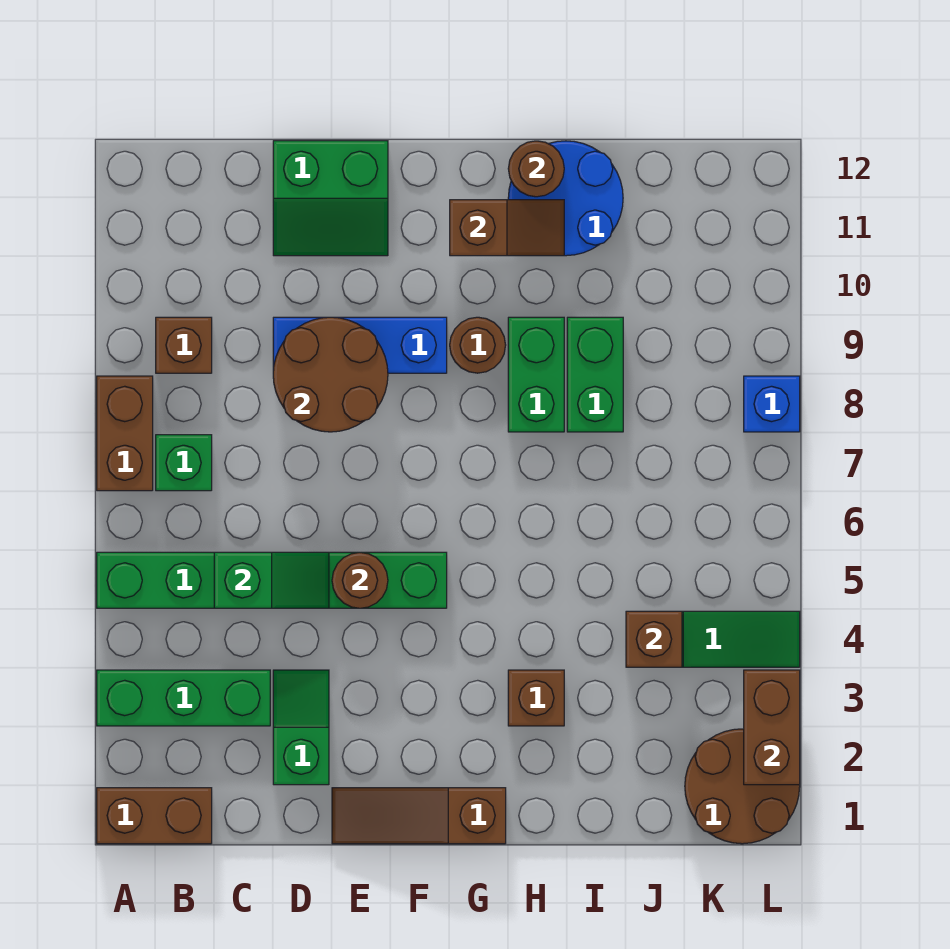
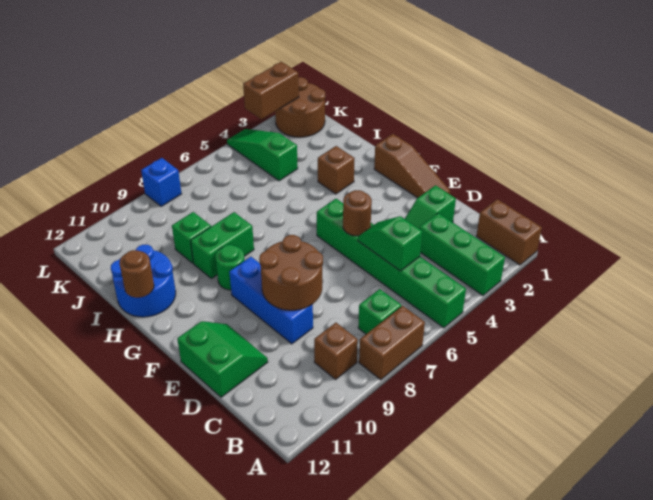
brown round brick G9 level 1 -> green round brick G9 level 1
brown slope G11:H11 level 2 top G -> none
green brick I8:I9 level 1 -> green brick I9 level 1
brown brick J4 level 2 -> none

